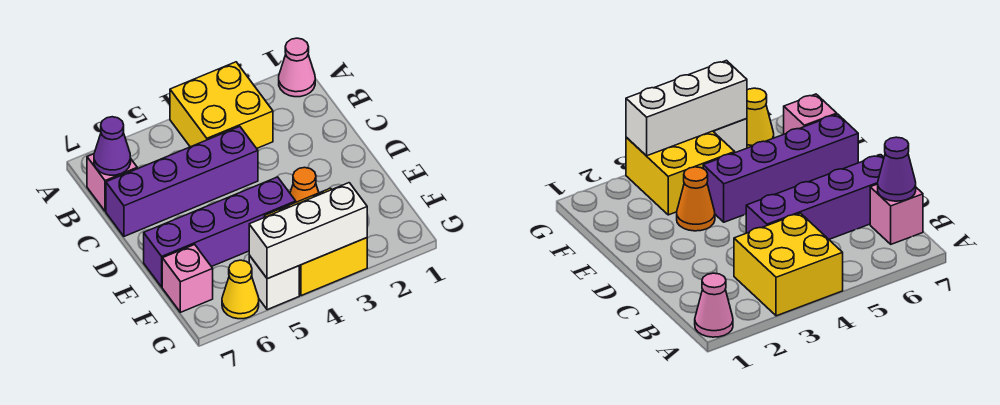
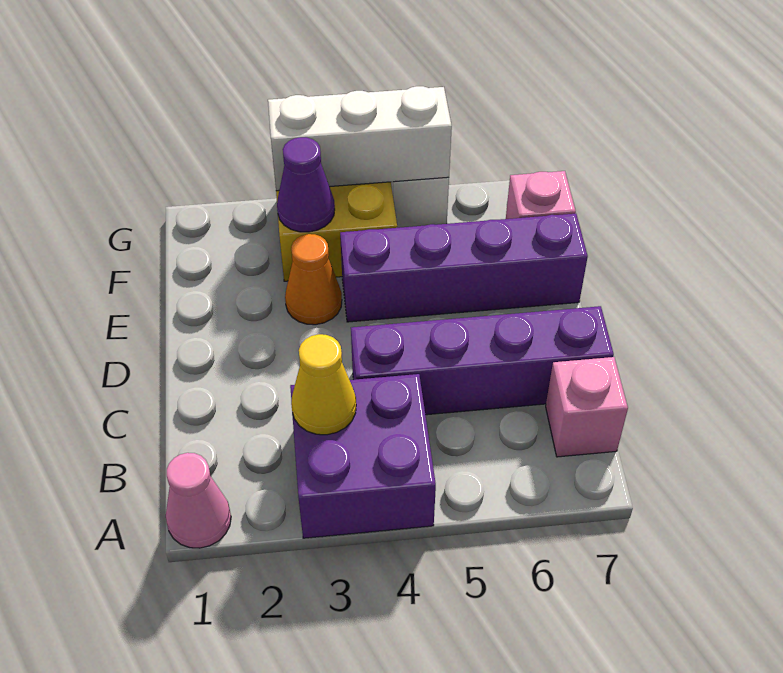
yellow brick A3:B4 level 1 -> purple brick A3:B4 level 1
purple cone B7 level 2 -> purple cone F3 level 2
yellow cone G6 level 1 -> yellow cone B3 level 2

